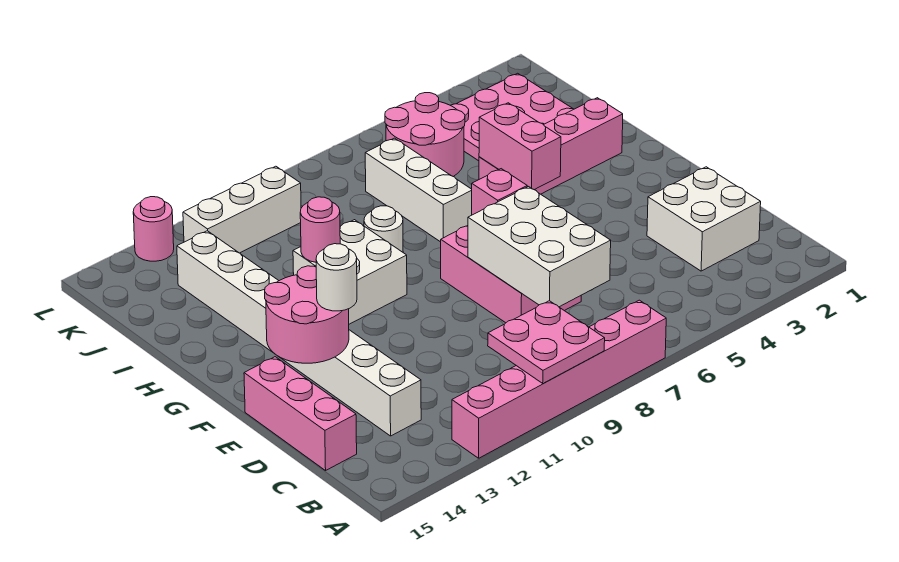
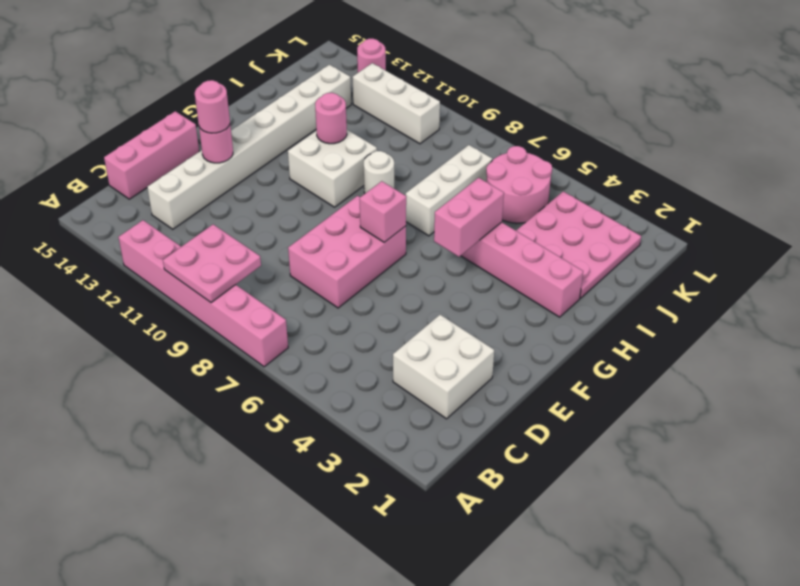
white brick C7:E8 level 2 -> none
pink round brick E13:F14 level 2 -> pink round brick E13 level 2
white round brick E13 level 3 -> pink round brick E13 level 3

